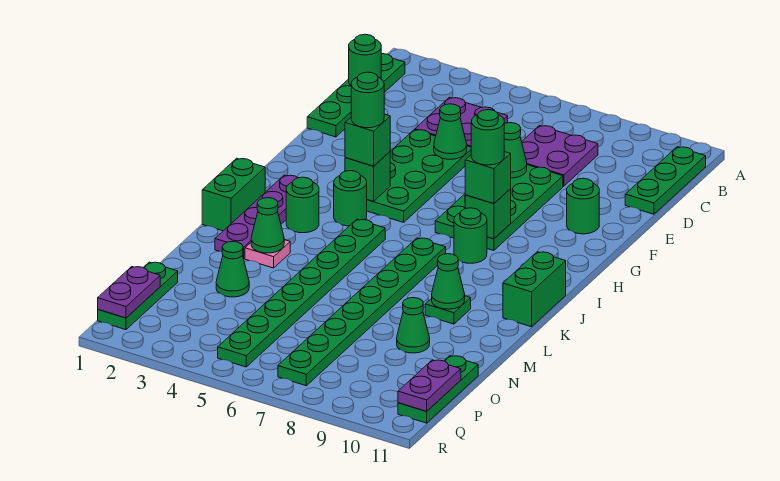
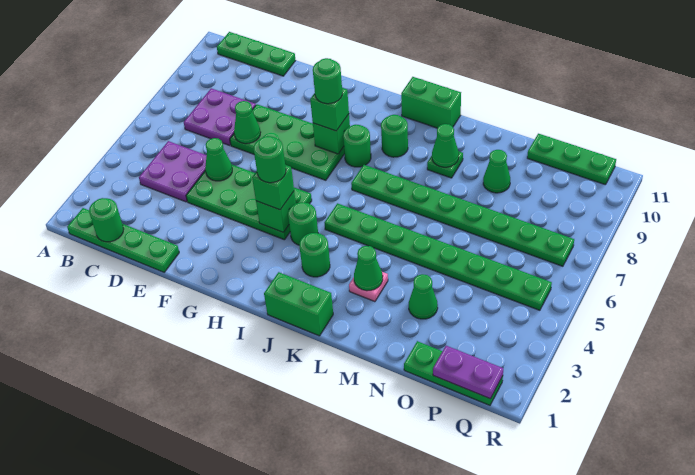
green round brick F10 level 1 -> green round brick J9 level 1
purple plate I2:L2 level 1 -> none
purple plate P11:Q11 level 2 -> none

